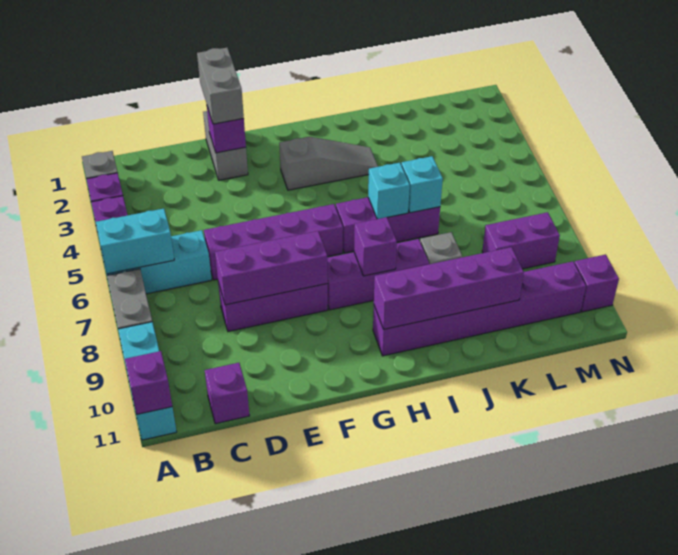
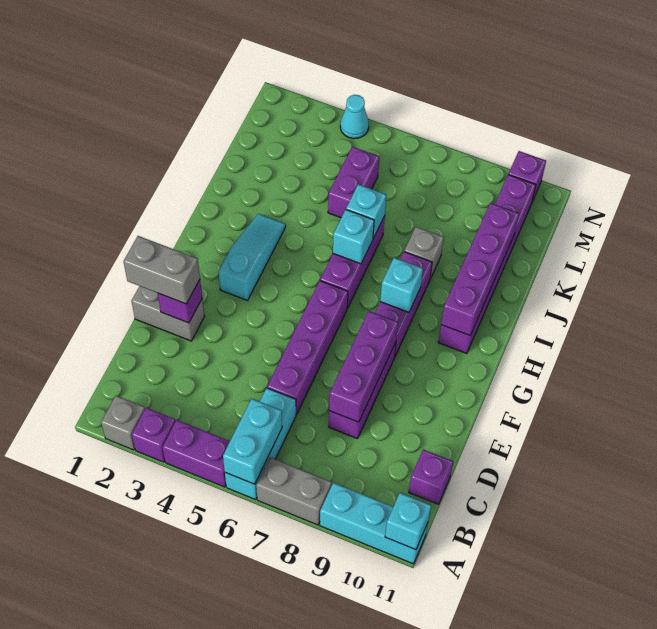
purple brick A11 level 2 -> cyan brick A11 level 2
grey slope G3:I3 level 1 top G -> cyan slope G3:I3 level 1 top G
purple brick H8 level 2 -> cyan brick H8 level 2
purple brick L8:M8 level 1 -> purple brick K5:L5 level 1
none -> cyan cone N4 level 1

